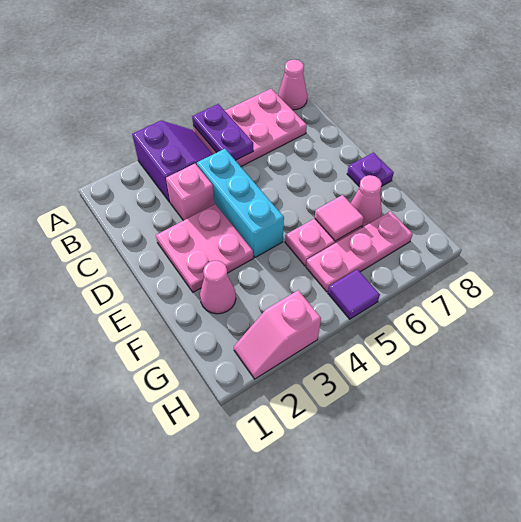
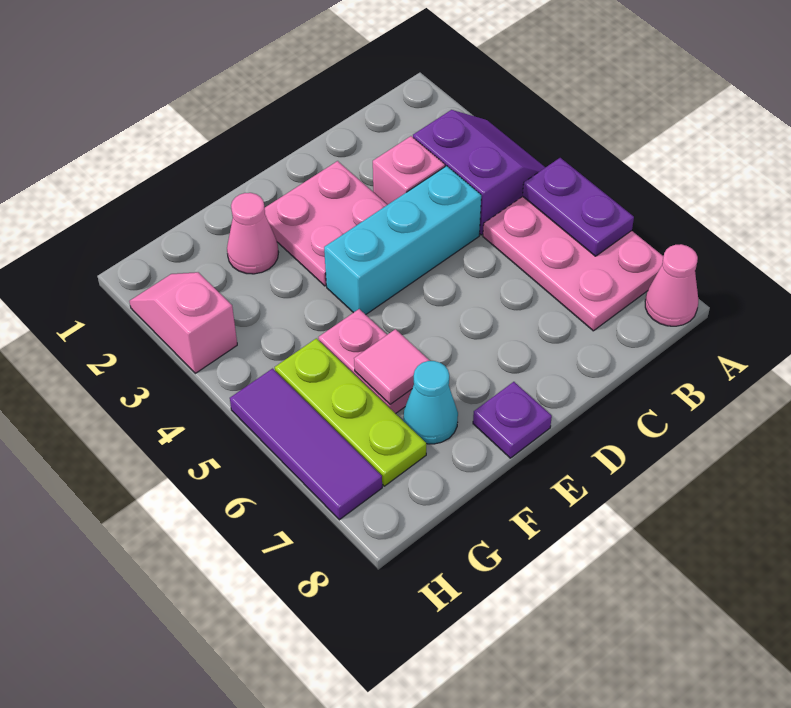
purple slope A3:B4 level 1 top 3 -> purple slope A3:B4 level 1 top B
purple plate A5:B5 level 2 -> purple plate A5:A6 level 2
pink cone F7 level 1 -> cyan cone F7 level 1
pink plate G5:G7 level 1 -> lime plate G5:G7 level 1
purple tile H5 level 1 -> purple tile H5:H7 level 1

